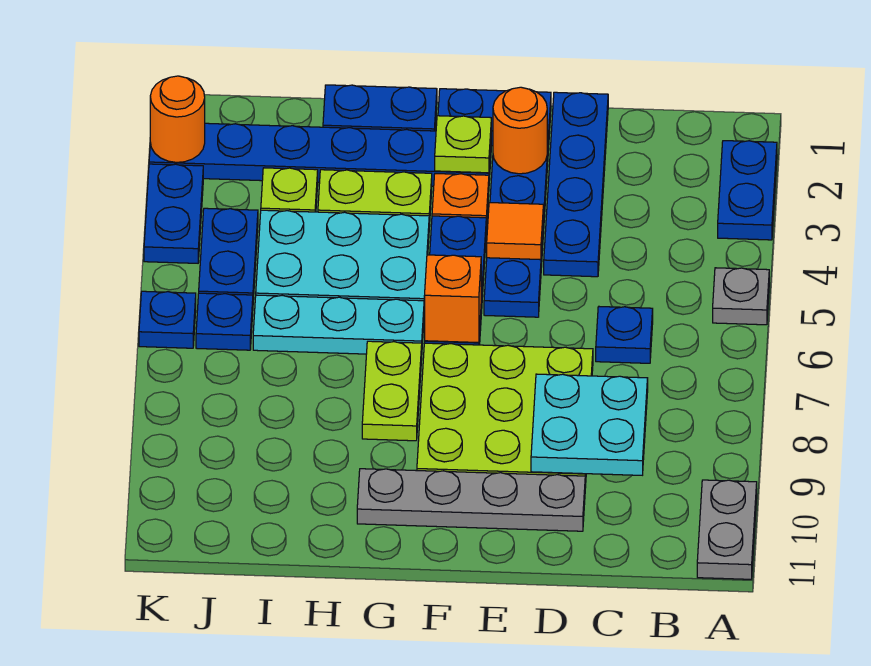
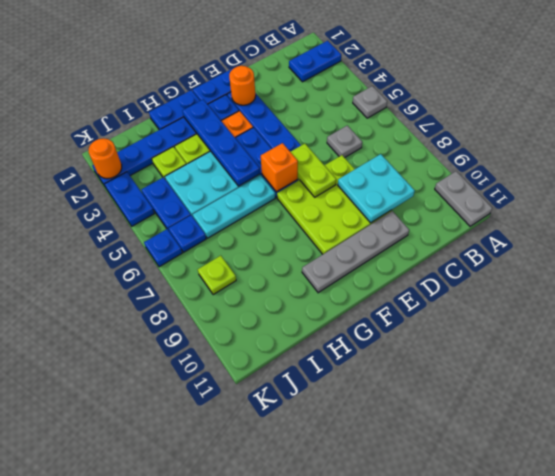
blue plate A2:A3 level 1 -> blue plate A2:B2 level 1
blue plate C6 level 1 -> grey plate C6 level 1
blue plate D1:D4 level 1 -> blue plate G2:G5 level 2
orange tile E4 level 2 -> none
lime plate F2 level 2 -> lime plate J8 level 1
lime plate G7:G8 level 1 -> lime plate E6:E7 level 2

